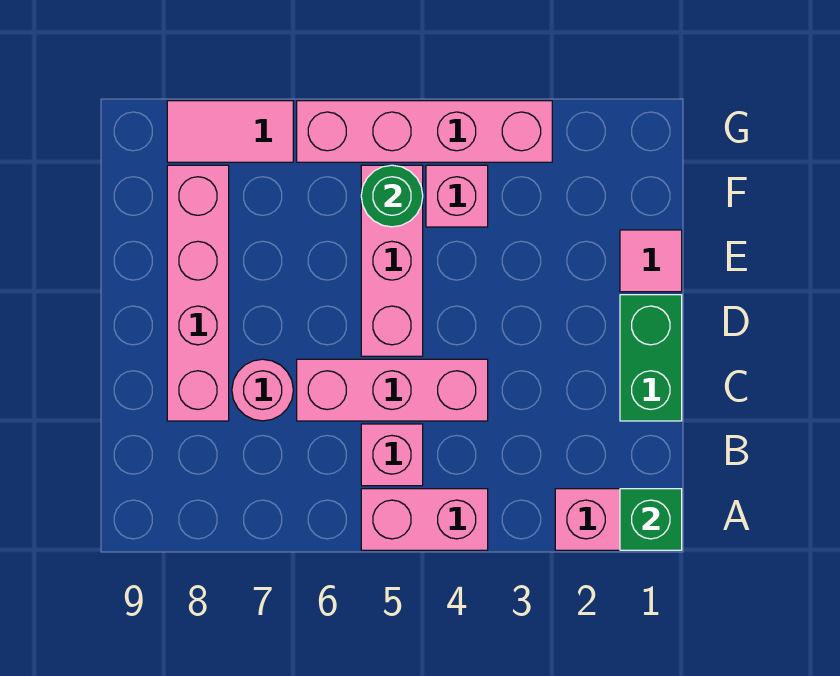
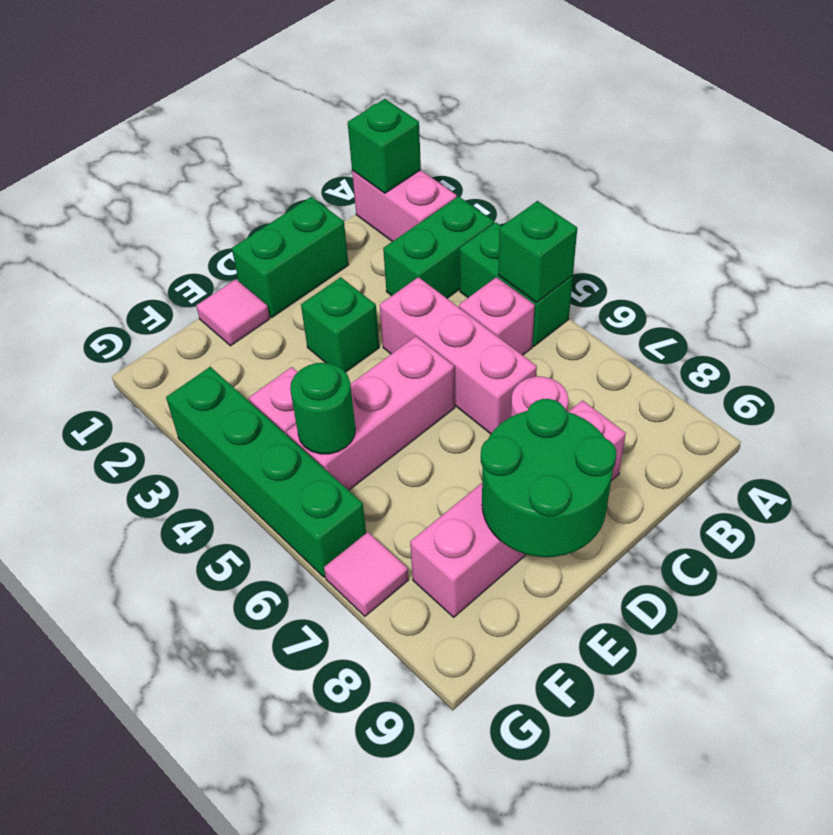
none -> green brick A3:B3 level 1
pink brick A4:A5 level 1 -> green brick A4:A5 level 1
none -> green brick A5 level 2
none -> green brick D3 level 1
none -> green round brick D8:E9 level 2
pink brick G3:G6 level 1 -> green brick G3:G6 level 1
pink tile G7:G8 level 1 -> pink tile G7 level 1

